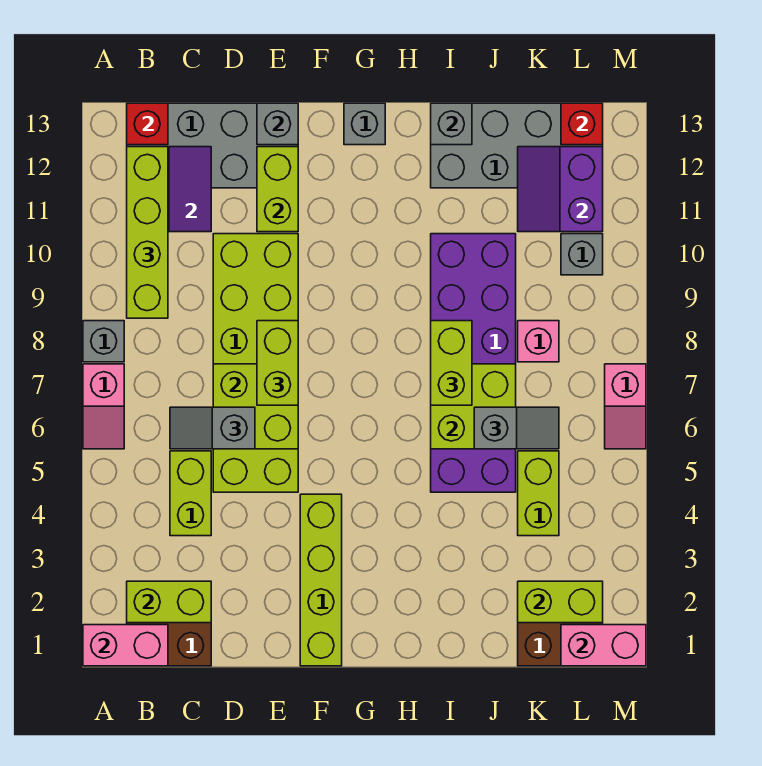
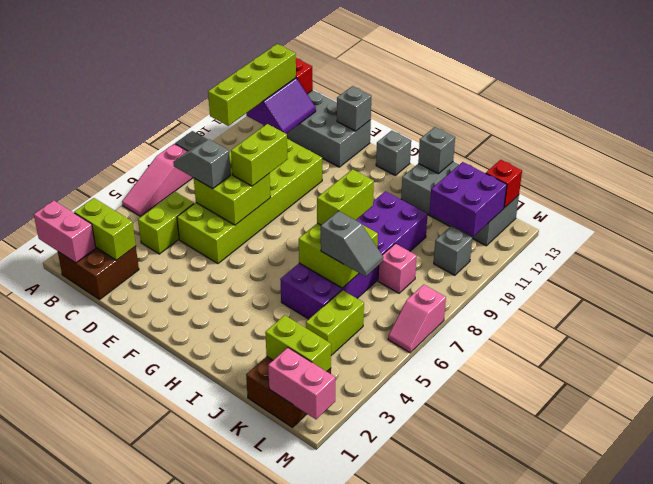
pink slope A6:A7 level 1 top 7 -> pink slope A5:A7 level 1 top 7
lime brick E11:E12 level 2 -> none
lime brick F1:F4 level 1 -> none
purple slope K11:L12 level 2 top L -> purple brick K11:L12 level 2

